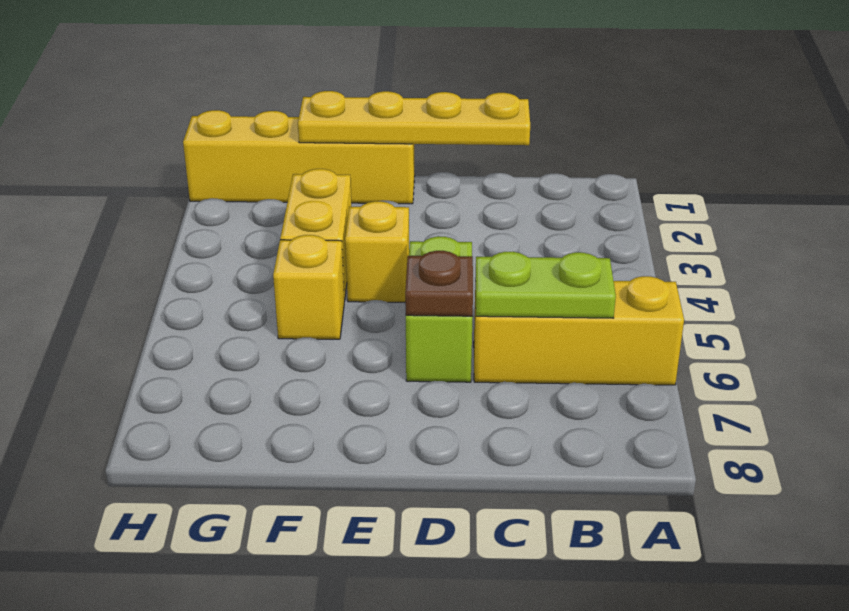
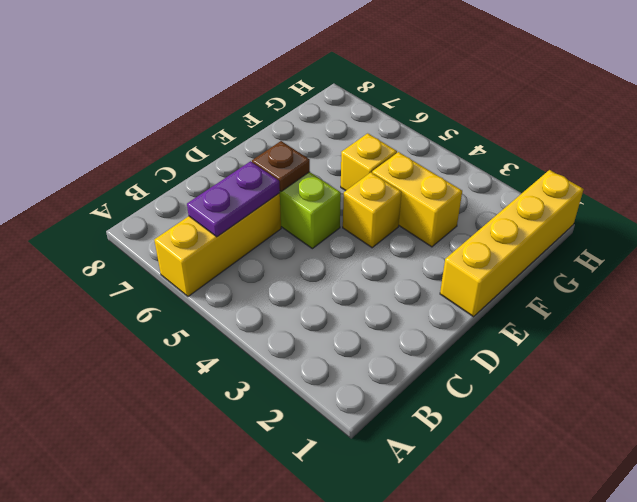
lime plate B6:C6 level 2 -> purple plate B6:C6 level 2
yellow plate C1:F1 level 2 -> none

